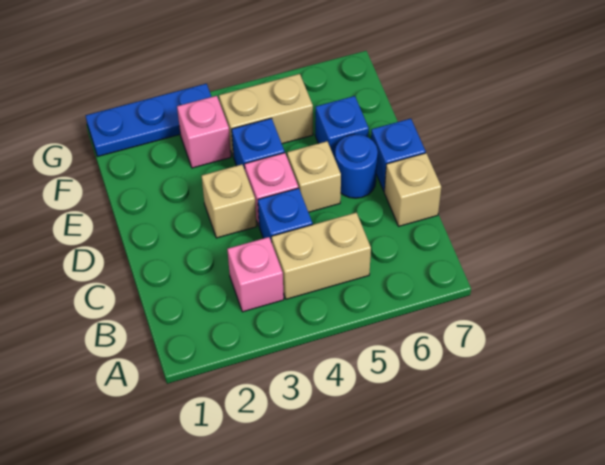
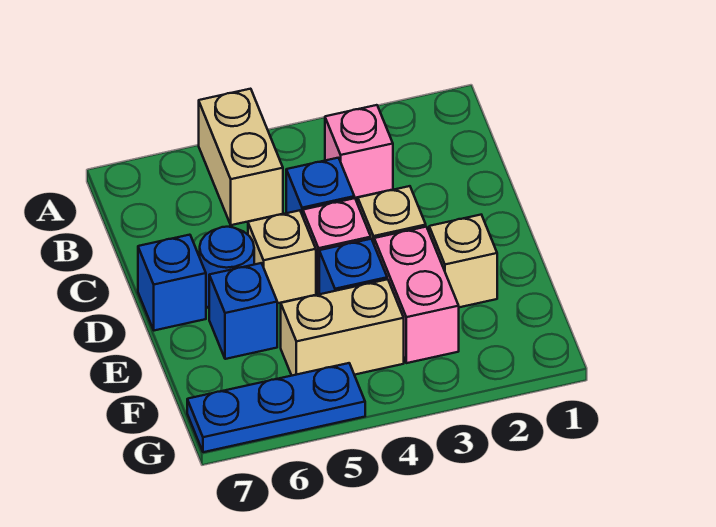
tan brick B4:B5 level 1 -> tan brick A5:B5 level 1
tan brick C7 level 1 -> tan brick E2 level 1
pink brick F3 level 1 -> pink brick E3:F3 level 1
blue plate G1:G3 level 1 -> blue plate G5:G7 level 1

